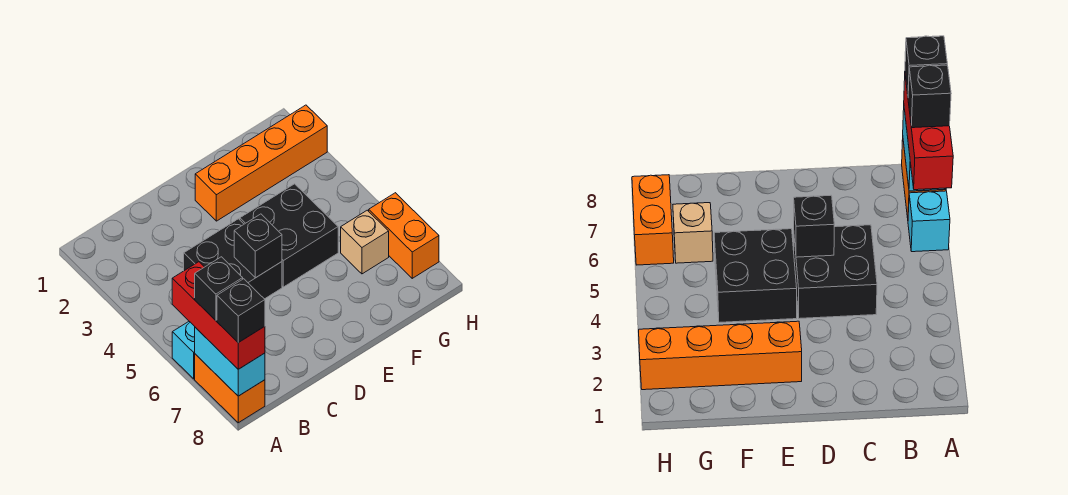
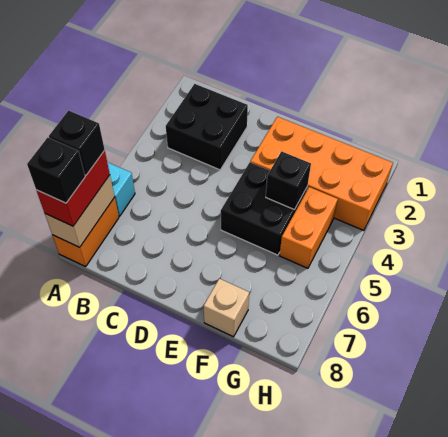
red brick A6:A8 level 3 -> red brick A7:A8 level 3
cyan brick A7:A8 level 2 -> tan brick A7:A8 level 2
black brick C4:D5 level 1 -> black brick B2:C3 level 1
black brick D5 level 2 -> black brick F4 level 2
orange brick E2:H2 level 1 -> orange brick E2:H3 level 1
tan brick G6 level 1 -> tan brick F8 level 1
orange brick H6:H7 level 1 -> orange brick G4:G5 level 1

